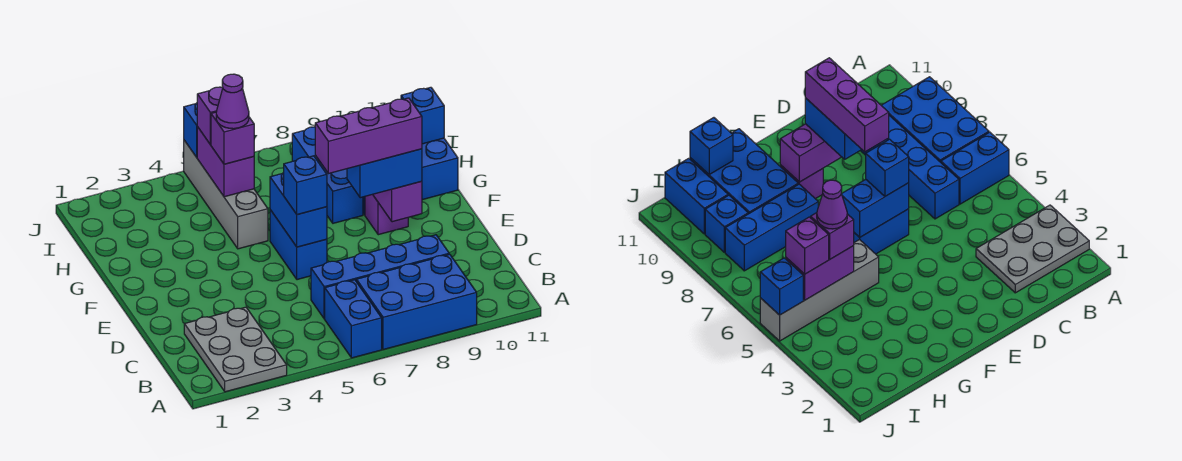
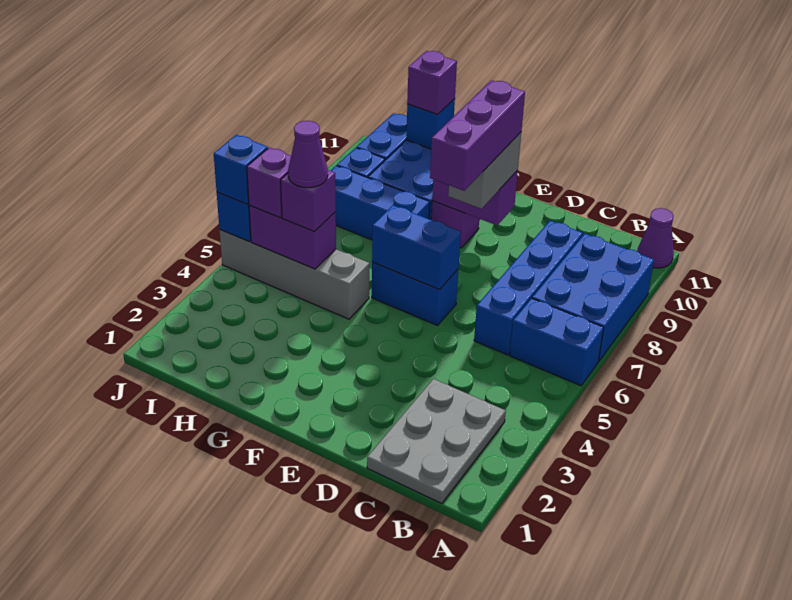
grey plate A2:C3 level 1 -> grey plate B1:C3 level 1
none -> purple cone A11 level 1
blue brick E6 level 3 -> blue brick J5 level 3
blue brick E8:E9 level 3 -> grey brick E8:E9 level 3
none -> purple brick H11 level 3

